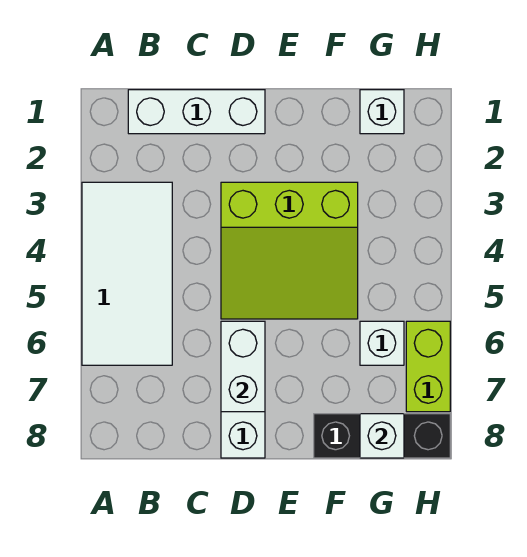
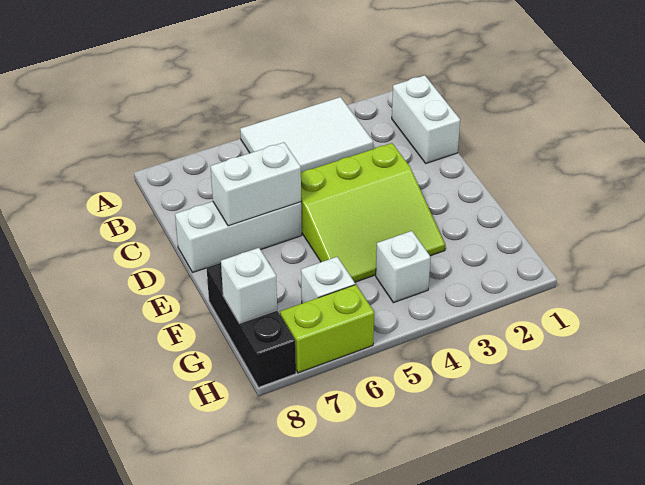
white tile A3:B6 level 1 -> white tile A3:B5 level 1
white brick B1:D1 level 1 -> white brick B1:C1 level 1
lime slope D3:F5 level 1 top 3 -> lime slope D3:F5 level 1 top D
white brick G1 level 1 -> white brick G4 level 1

